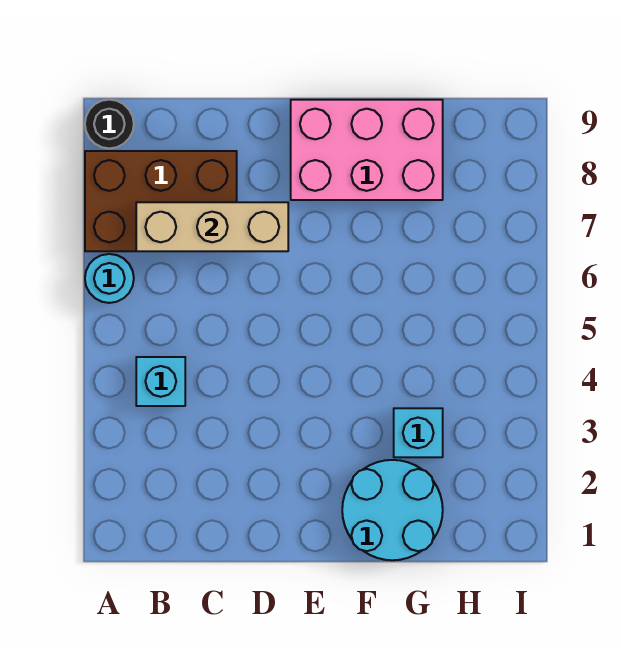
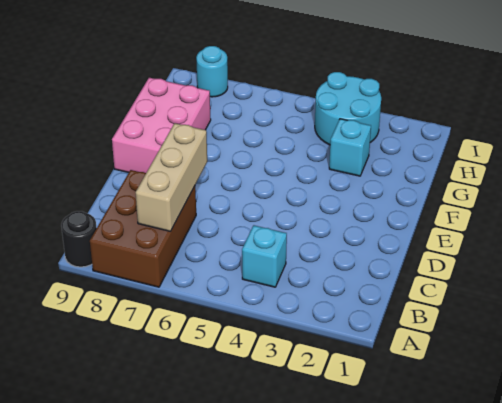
cyan round brick A6 level 1 -> cyan round brick I8 level 1
cyan round brick F1:G2 level 1 -> cyan round brick H3:I4 level 1

